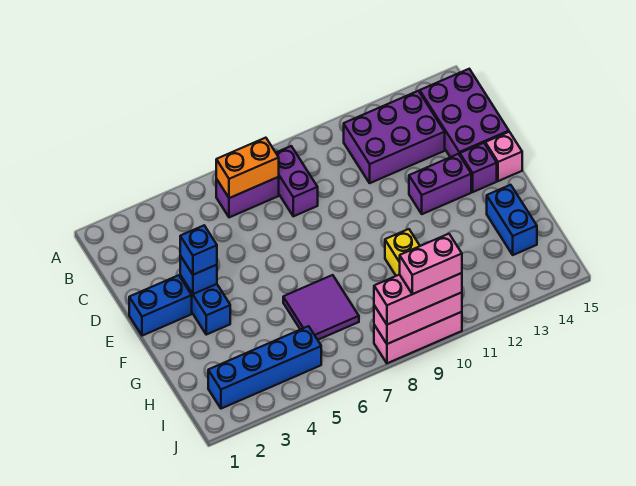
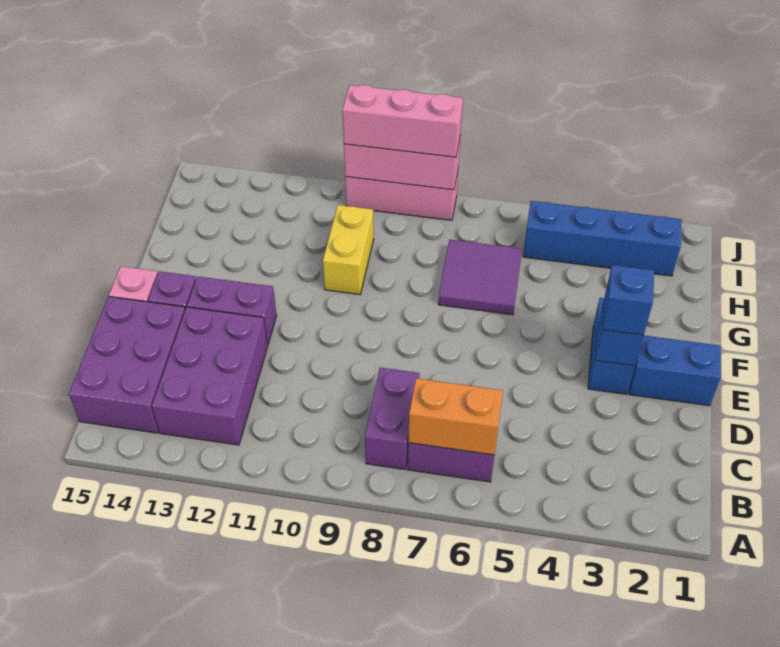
purple brick B11:C13 level 1 -> purple brick B12:D13 level 1
blue brick G14:H14 level 1 -> none
pink brick J9:J10 level 4 -> none

